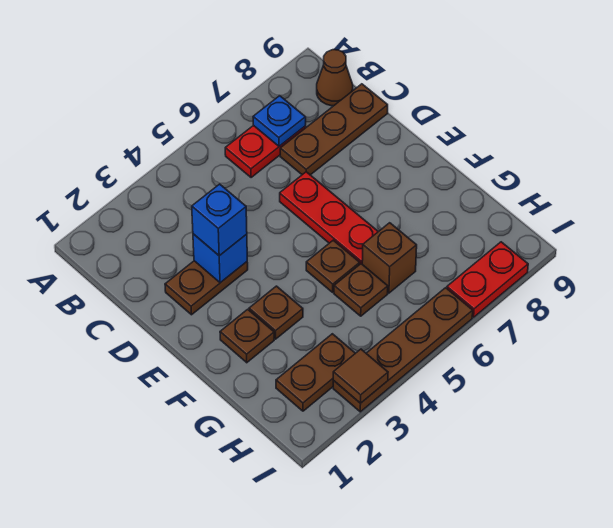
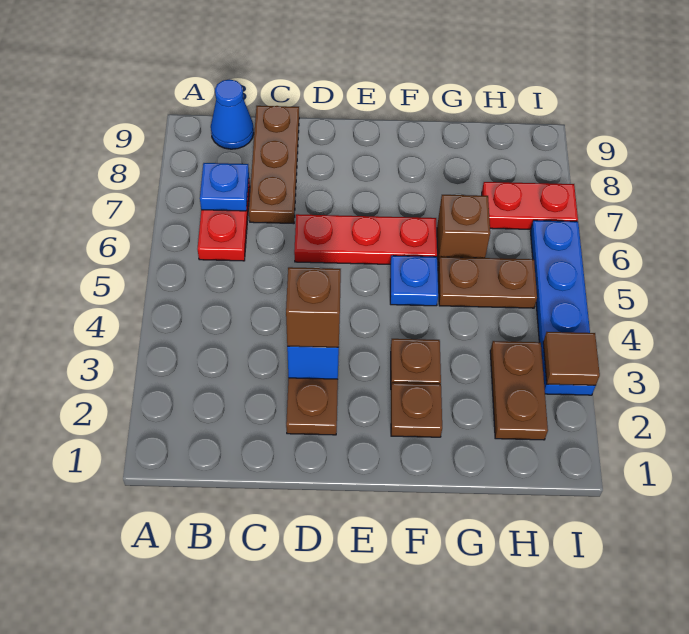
brown cone B9 level 1 -> blue cone B9 level 1
blue brick D3 level 3 -> brown brick D3 level 3
brown plate F5 level 1 -> blue plate F5 level 1
brown plate G5 level 1 -> brown plate G5:H5 level 1
brown plate I3:I6 level 1 -> blue plate I3:I6 level 1
red plate I7:I8 level 1 -> red plate H7:I7 level 1

